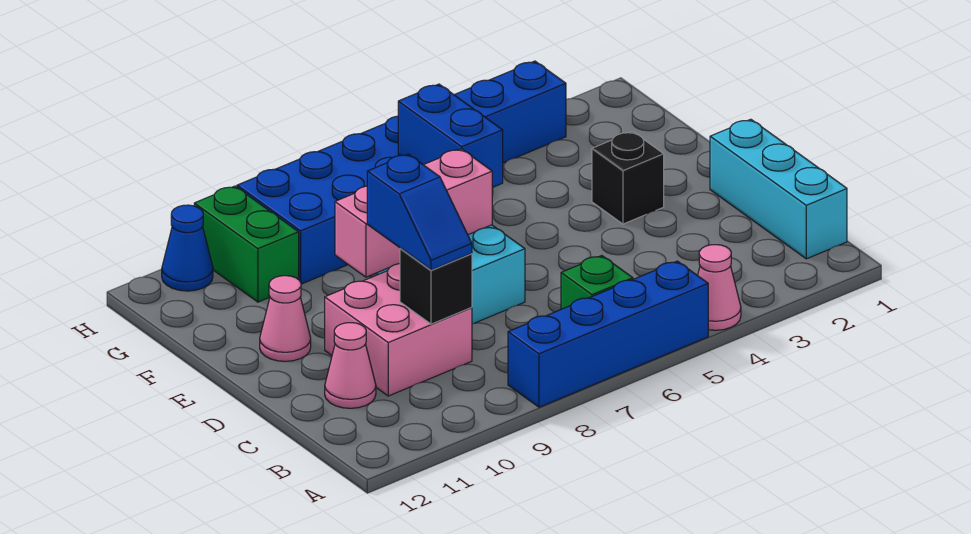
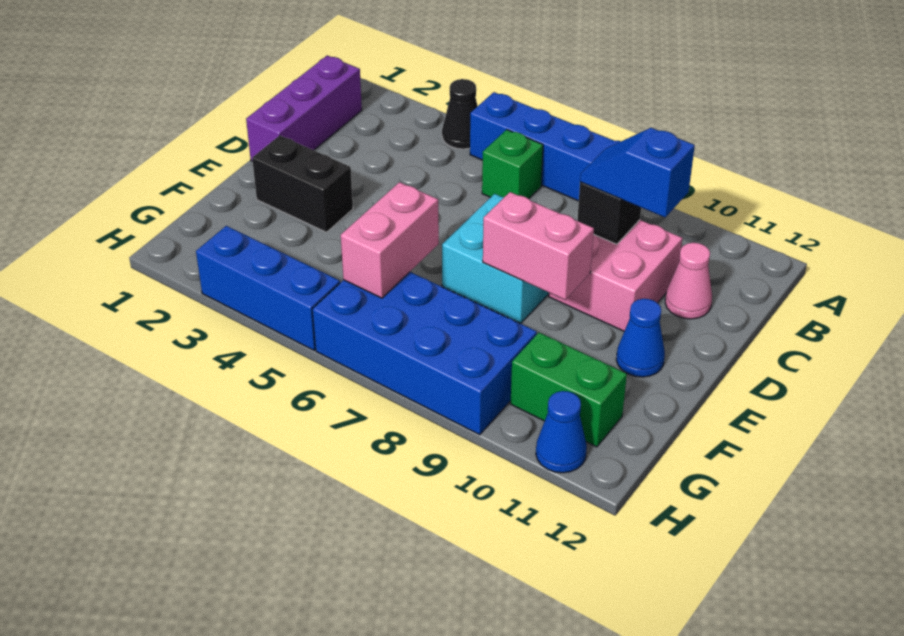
pink cone A4 level 1 -> black cone A4 level 1
cyan brick B1:D1 level 1 -> purple brick B1:D1 level 1
blue slope C9:D9 level 3 top D -> blue slope C9:C10 level 3 top 10
black brick E3 level 1 -> black brick E2:E3 level 1
pink brick E7:E9 level 2 -> pink brick E8:E9 level 2
pink cone E11 level 1 -> blue cone E11 level 1
blue brick F6:G6 level 2 -> pink brick F6:G6 level 2
green brick G10:H10 level 1 -> green brick G10:G11 level 1

